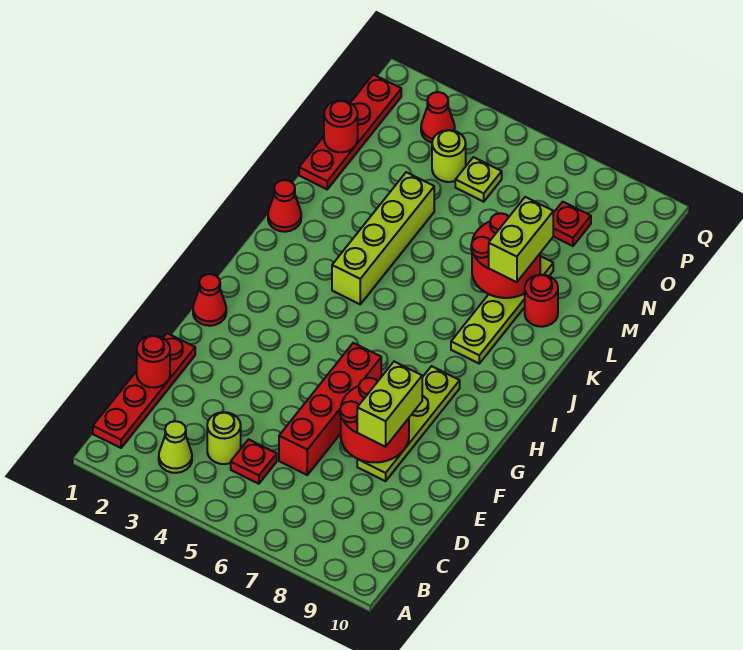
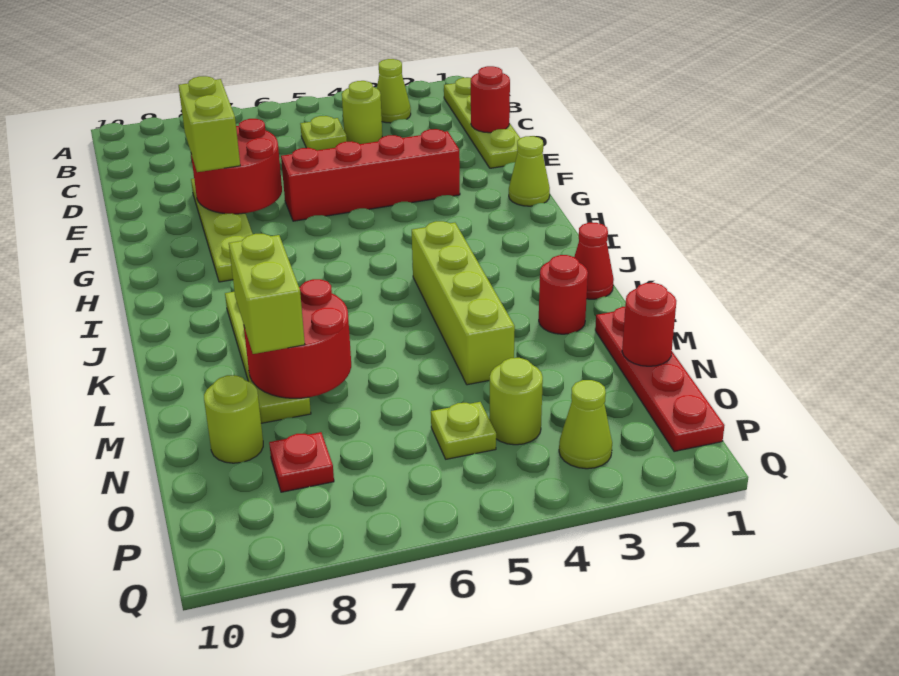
red plate B1:E1 level 1 -> lime plate B1:E1 level 1
red plate C5 level 1 -> lime plate C5 level 1
red brick D6:G6 level 1 -> red brick F3:F6 level 1
red cone G1 level 1 -> lime cone G1 level 1
red round brick L9 level 1 -> red round brick L2 level 1
none -> lime round brick N9 level 1
red cone P3 level 1 -> lime cone P3 level 1

